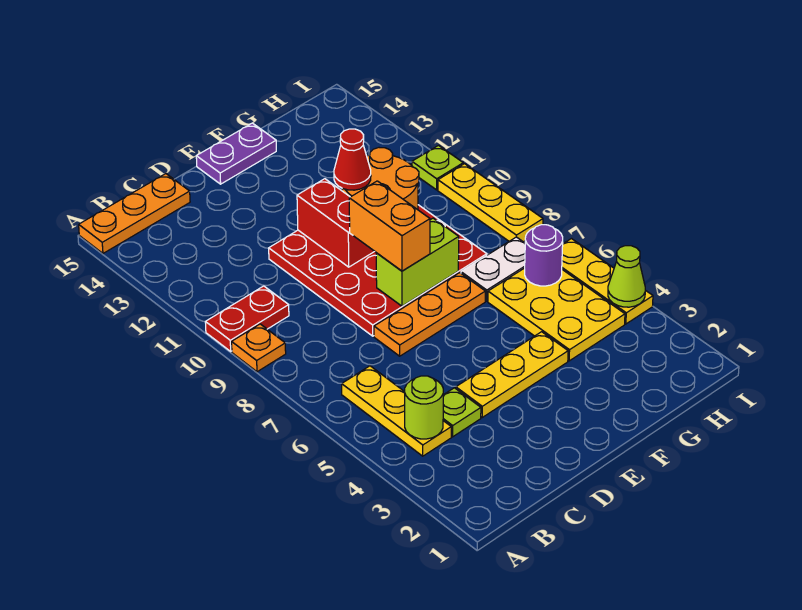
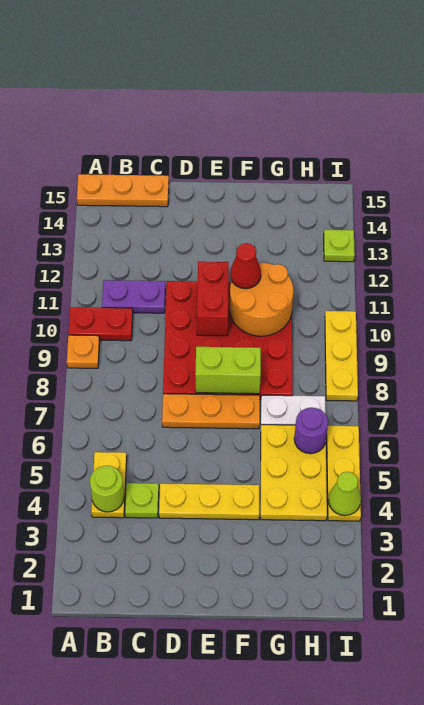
yellow plate B4:B6 level 1 -> yellow plate B4:B5 level 1
orange brick E8:E9 level 3 -> none
purple plate E15:F15 level 1 -> purple plate B11:C11 level 1
lime plate I11 level 1 -> lime plate I13 level 1

